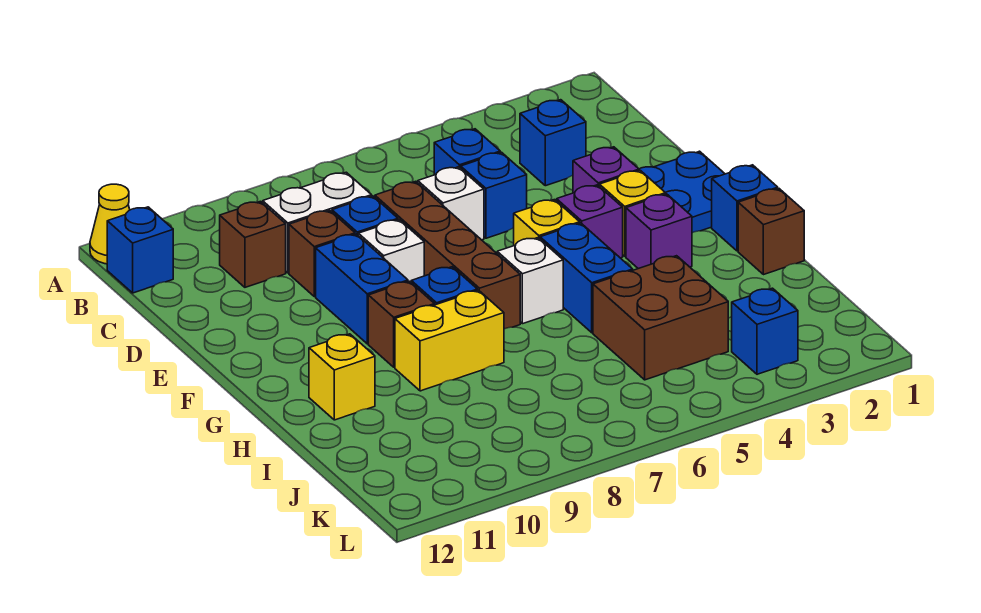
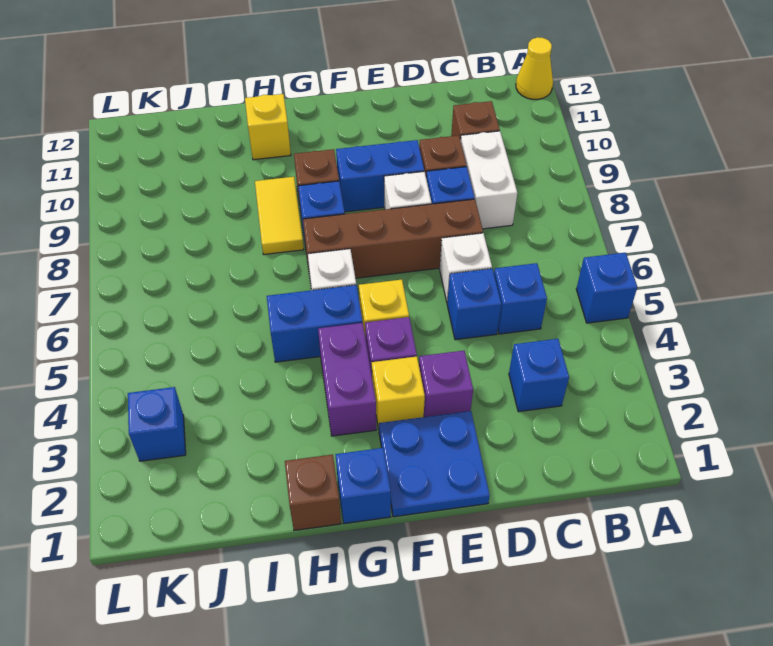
blue brick B12 level 1 -> blue brick A5 level 1
purple brick G3 level 1 -> purple brick G3:G4 level 1
yellow brick H8:H9 level 1 -> yellow tile H8:H9 level 1
brown brick I4:J5 level 1 -> none

